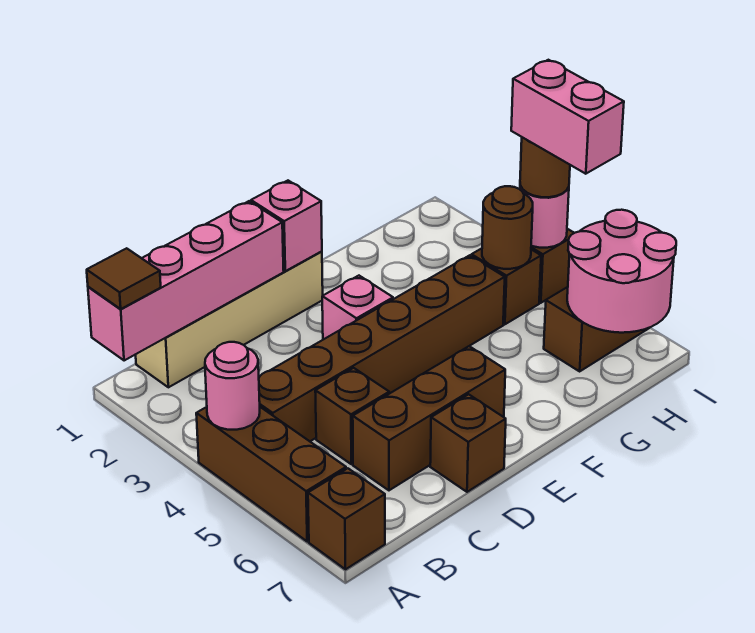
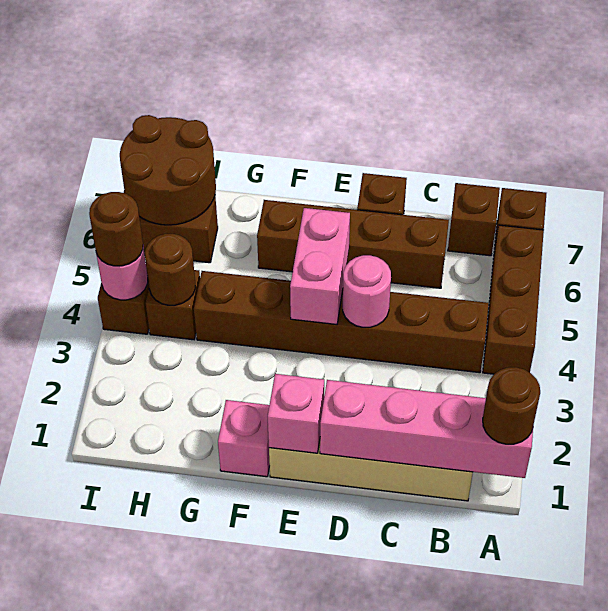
brown tile A1 level 3 -> brown round brick A1 level 3
pink round brick A4 level 2 -> pink round brick D4 level 2
brown brick C5 level 1 -> brown brick B7 level 1
brown brick C6:E6 level 1 -> brown brick C6:F6 level 1
pink brick E3 level 1 -> pink brick F1 level 1
pink round brick H6:I7 level 2 -> brown round brick H6:I7 level 2
pink brick I4:I5 level 4 -> pink brick E4:E5 level 2

